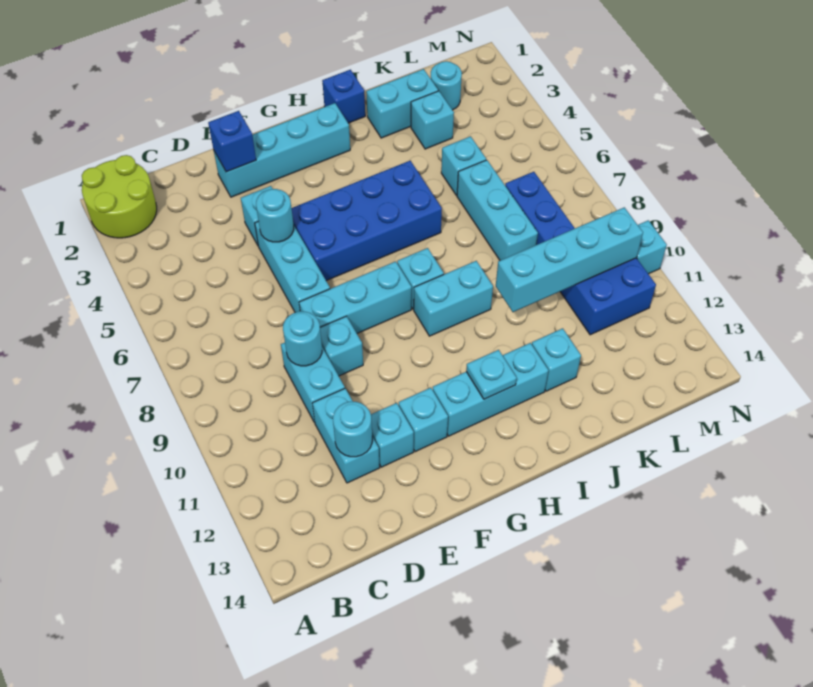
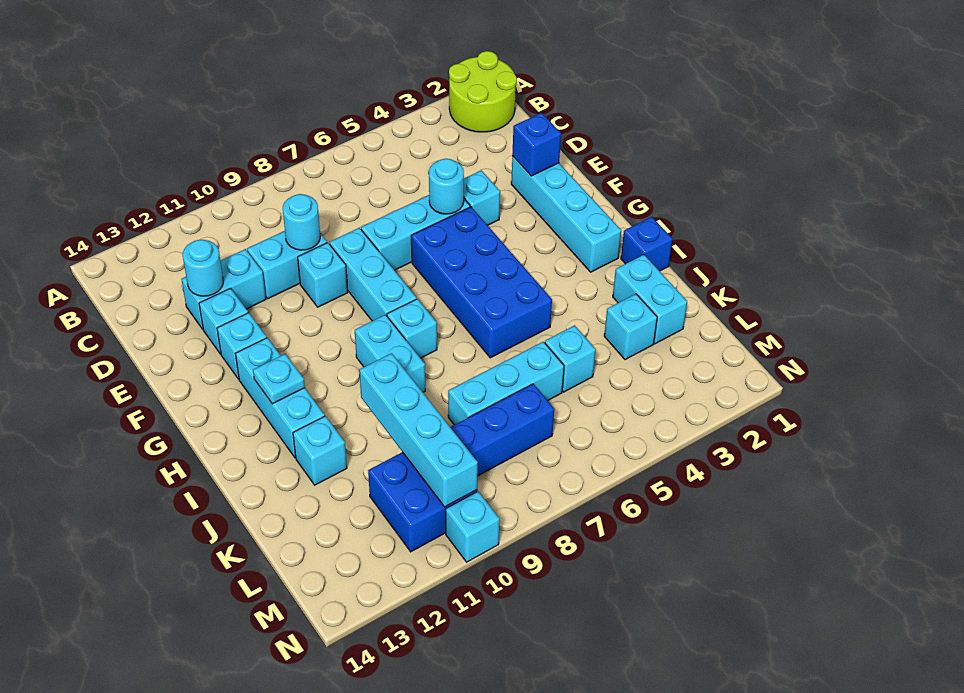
cyan round brick L2 level 1 -> none

